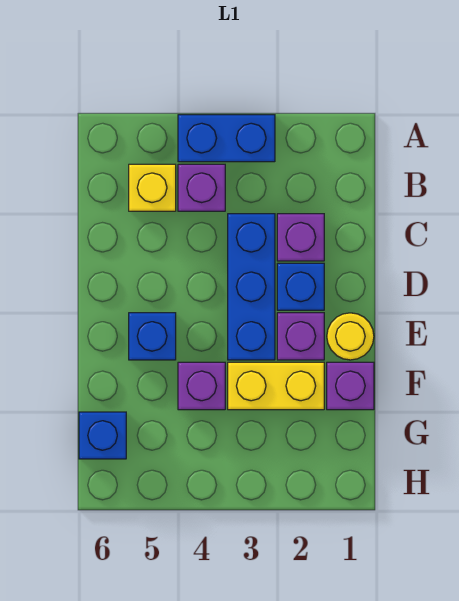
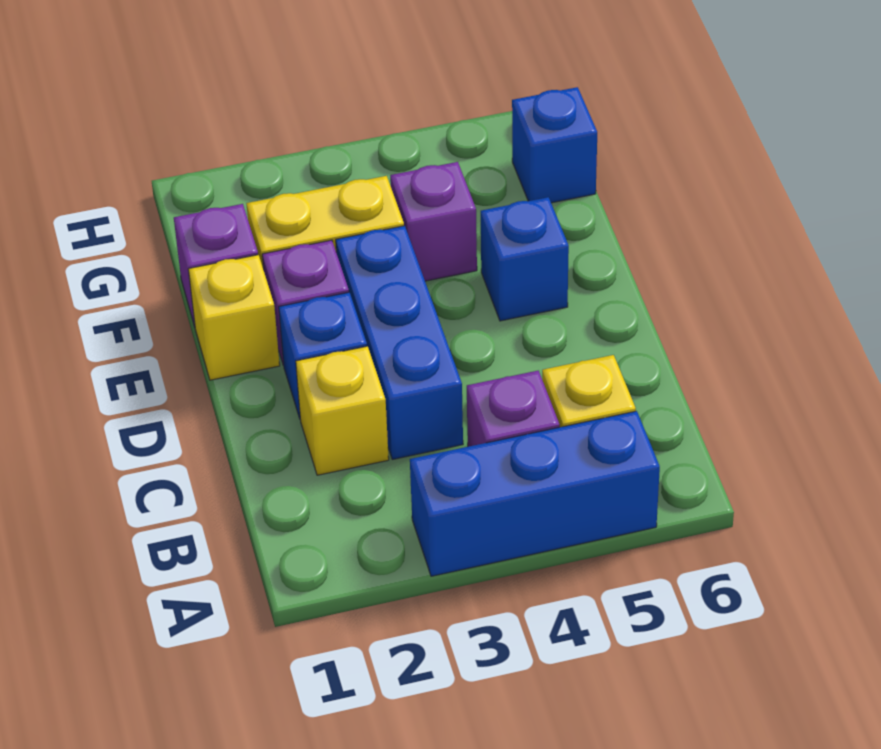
blue brick A3:A4 level 1 -> blue brick A3:A5 level 1
purple brick C2 level 1 -> yellow brick C2 level 1
yellow round brick E1 level 1 -> yellow brick E1 level 1

